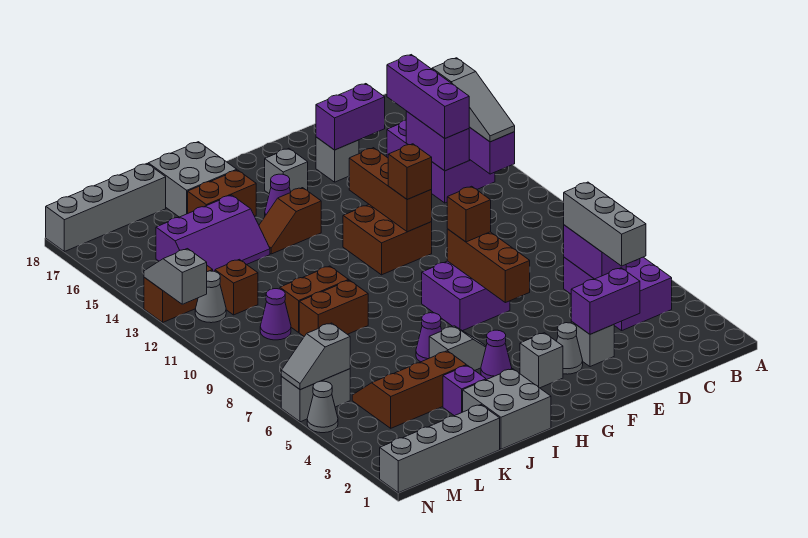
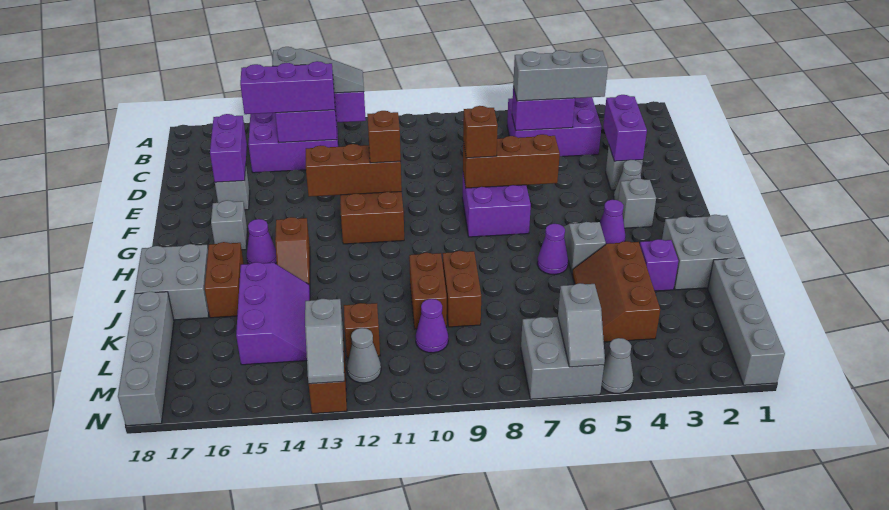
grey brick M6:N6 level 1 -> grey brick M6:N7 level 1
grey slope N12:N13 level 2 top 12 -> grey slope M13:N13 level 2 top M

